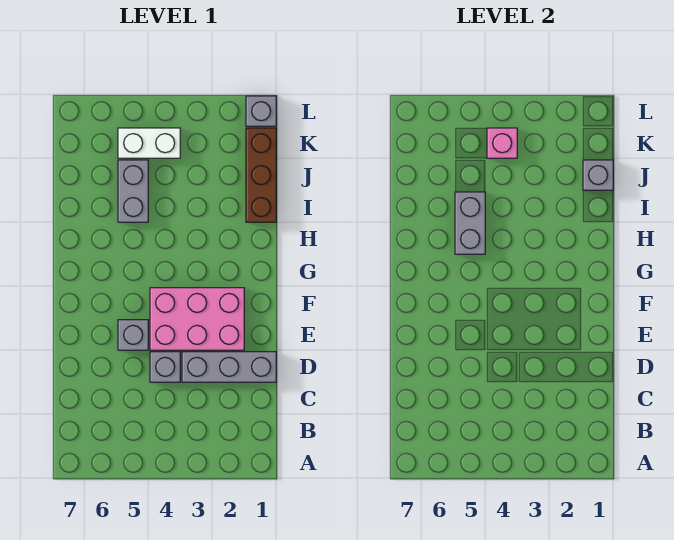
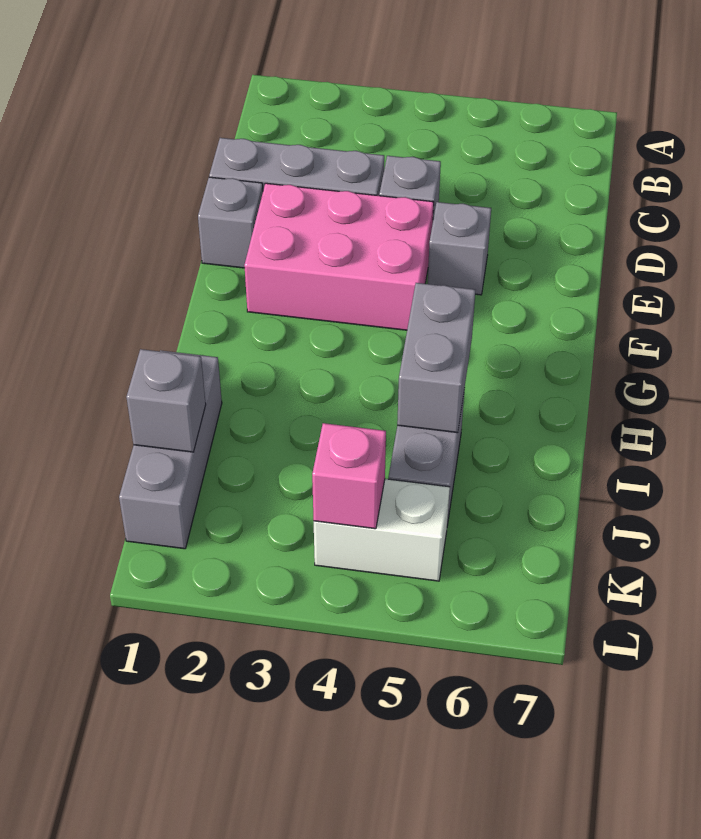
brown brick I1:K1 level 1 -> grey brick I1:K1 level 1
grey brick L1 level 1 -> grey brick E1 level 1

